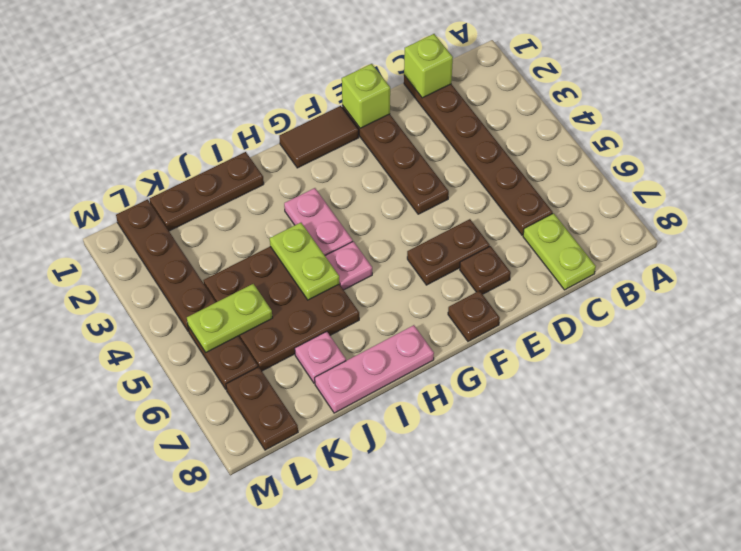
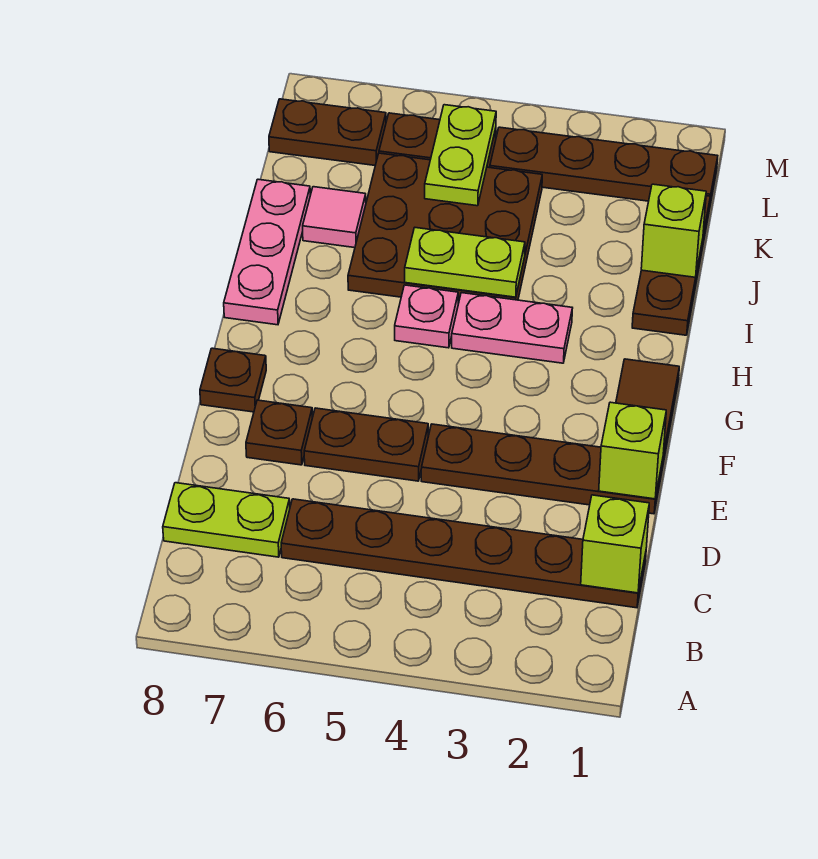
brown plate E6:F6 level 1 -> brown plate E5:E6 level 1
none -> lime brick J1 level 2
pink plate J7 level 1 -> pink tile J7 level 1

